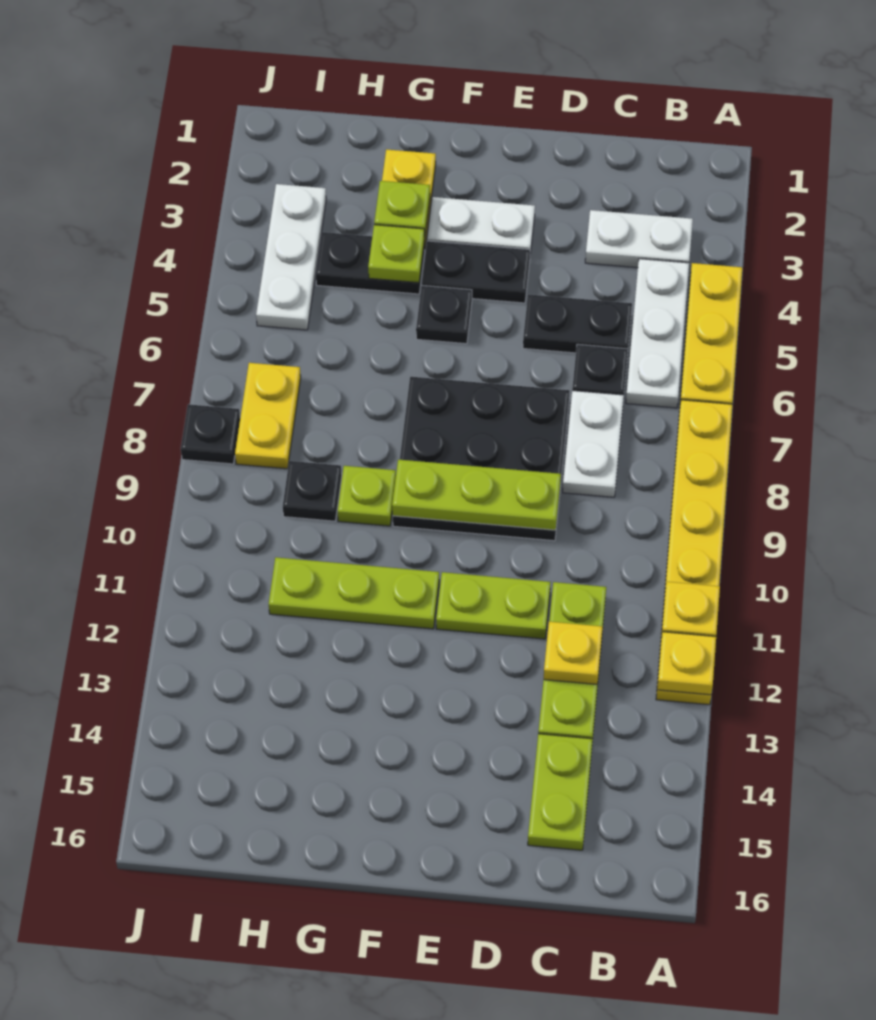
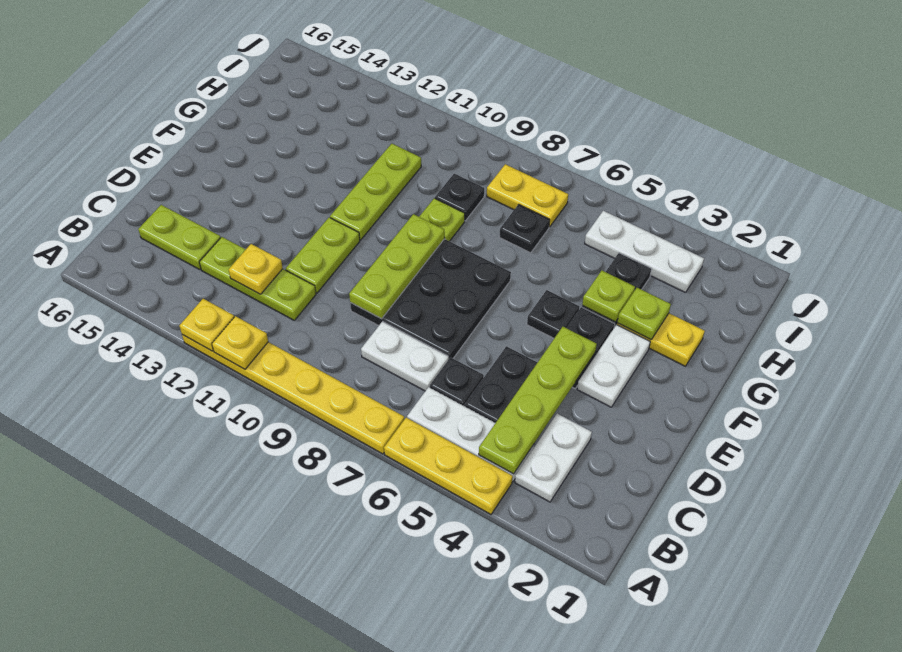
none -> lime plate B4:E4 level 2
black plate J8 level 1 -> black plate H7 level 1

